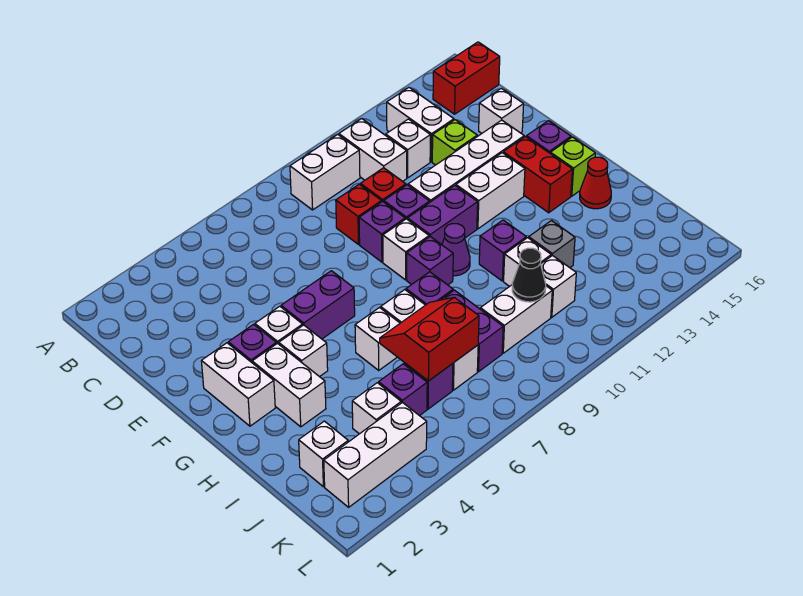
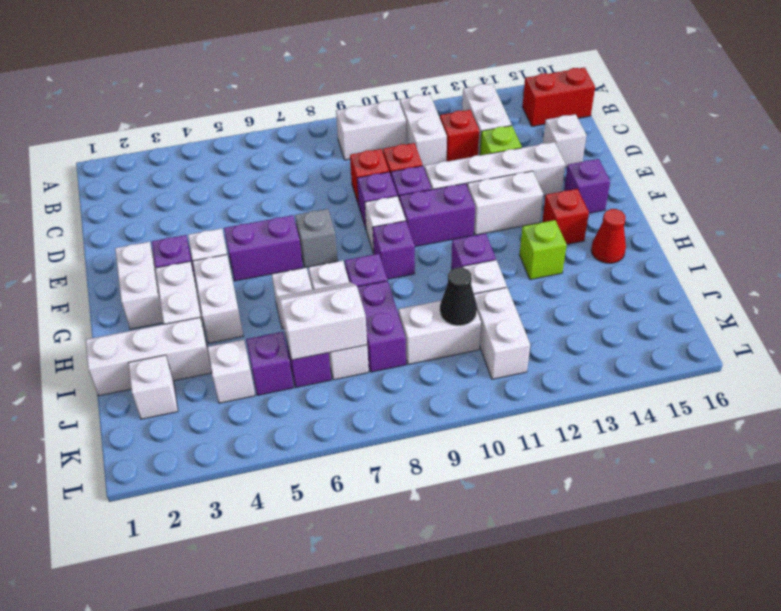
white brick C12 level 1 -> red brick C12 level 1
red brick F14:G14 level 1 -> red brick G14 level 1
white brick G4 level 1 -> white brick G4:H4 level 1
purple cone G10 level 1 -> none
lime brick G15 level 1 -> lime brick H13 level 1
red slope I6:J7 level 2 top J -> white slope I6:J7 level 2 top J
grey brick I12 level 1 -> grey brick F7 level 1
white brick J11 level 1 -> white brick J11:K11 level 1
white brick K2:K4 level 1 -> white brick I1:I3 level 1

